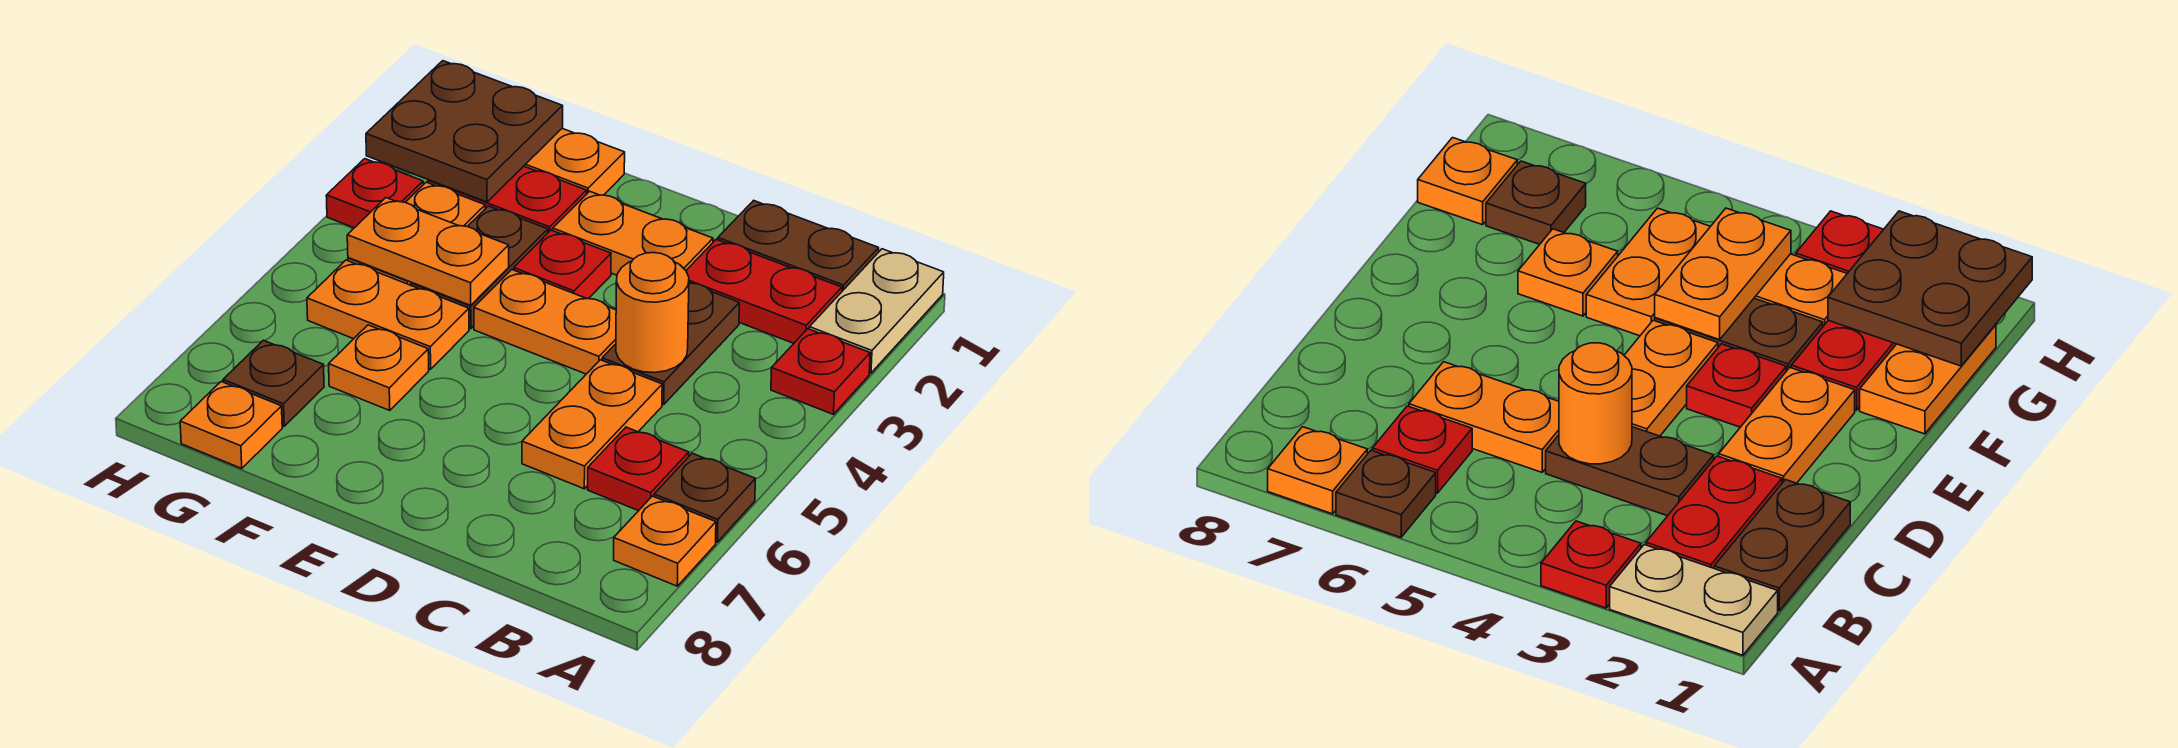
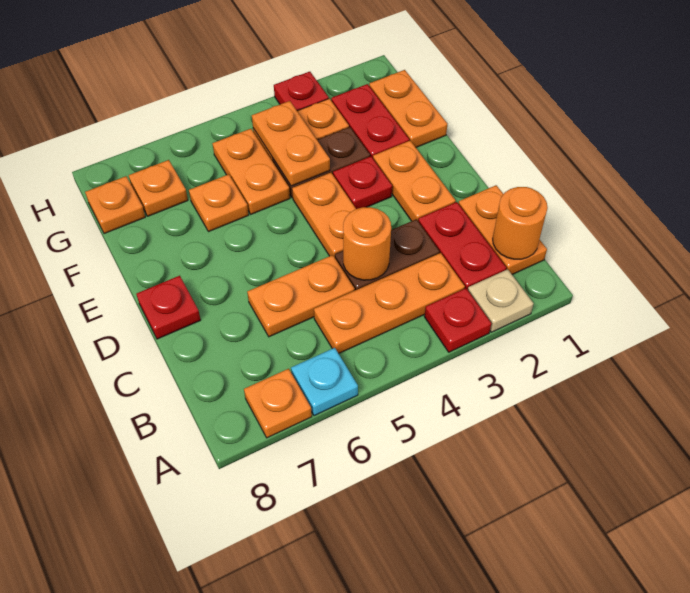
tan plate A1:A2 level 1 -> tan plate A2 level 1
brown plate A6 level 1 -> cyan plate A6 level 1
brown plate B1:C1 level 1 -> orange plate B1:C1 level 1
none -> orange round brick B1 level 2
none -> orange plate B3:B5 level 1
red plate B6 level 1 -> red plate D8 level 1
brown plate G1:H2 level 2 -> none
brown plate G7 level 1 -> orange plate G7 level 1

